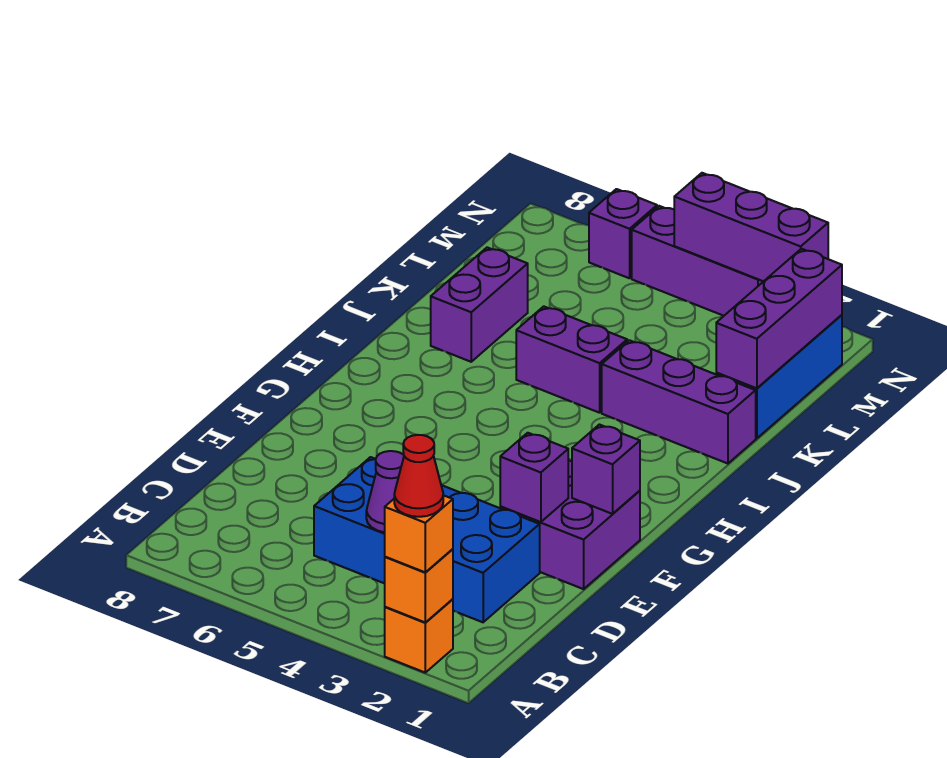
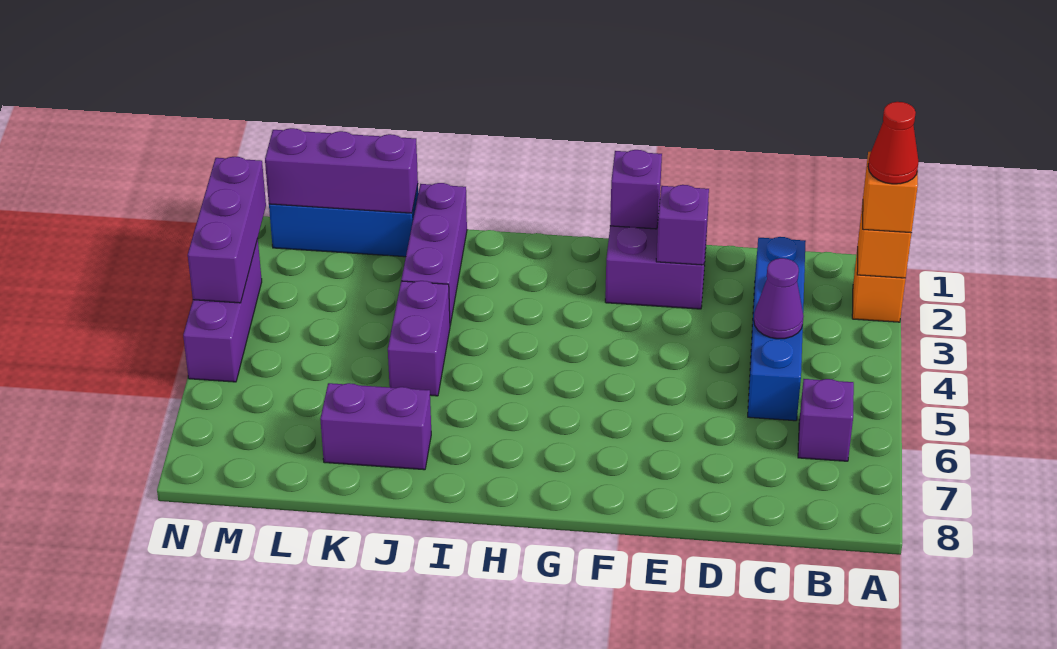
blue brick C2:D5 level 1 -> blue brick C2:C5 level 1
purple brick N6 level 1 -> purple brick B6 level 1

